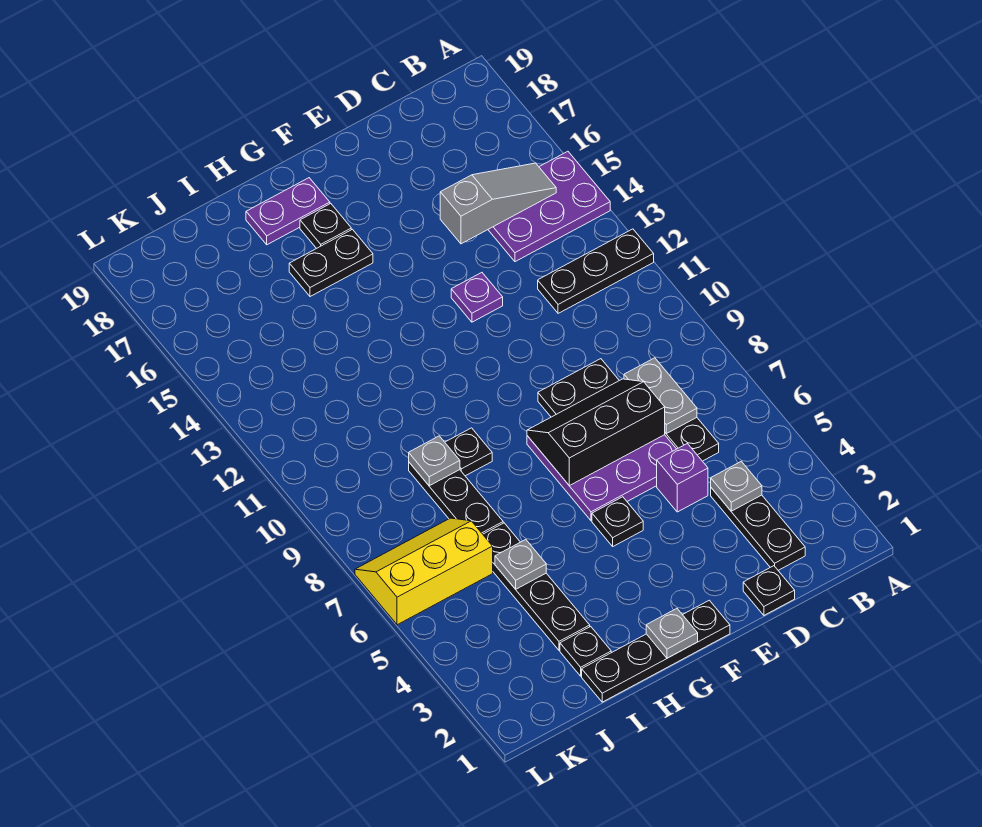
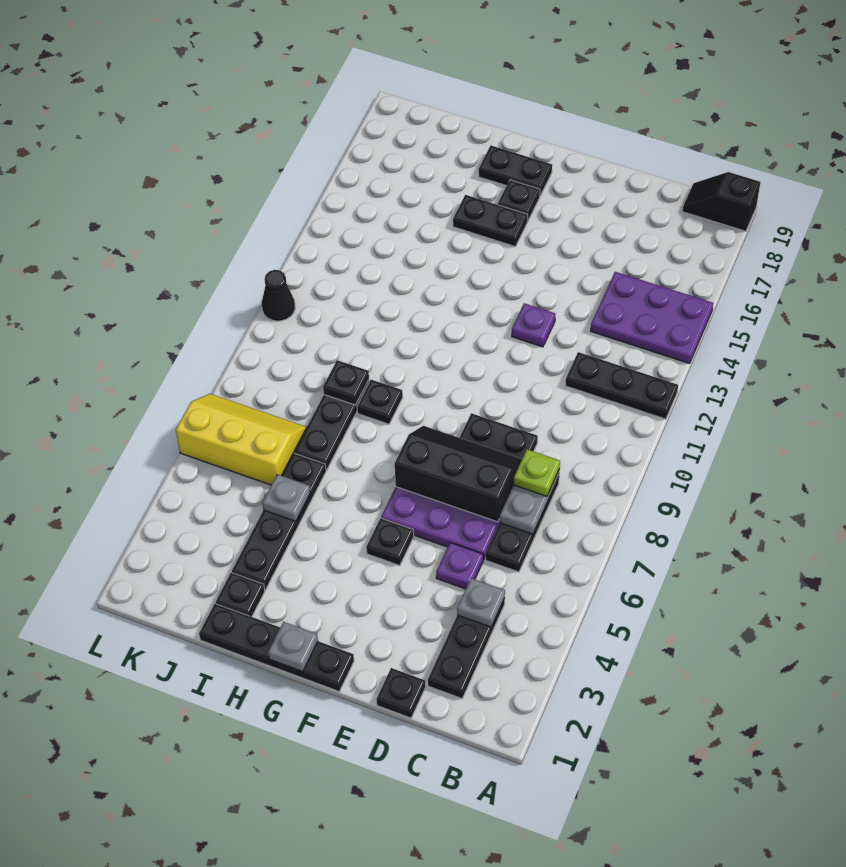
none -> black slope A19:B19 level 1 top A
grey slope B15:D15 level 2 top D -> none
none -> lime plate C8 level 3
purple brick D5 level 1 -> purple plate D5 level 1
purple plate G18:H18 level 1 -> black plate G18:H18 level 1
grey plate I9 level 2 -> black plate I9 level 2
none -> black cone L11 level 1

